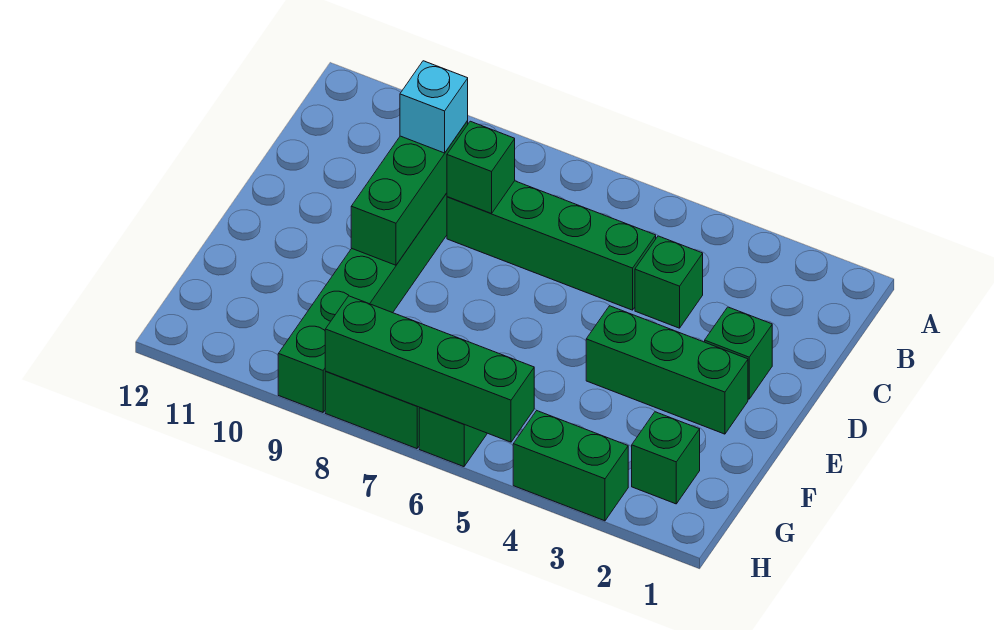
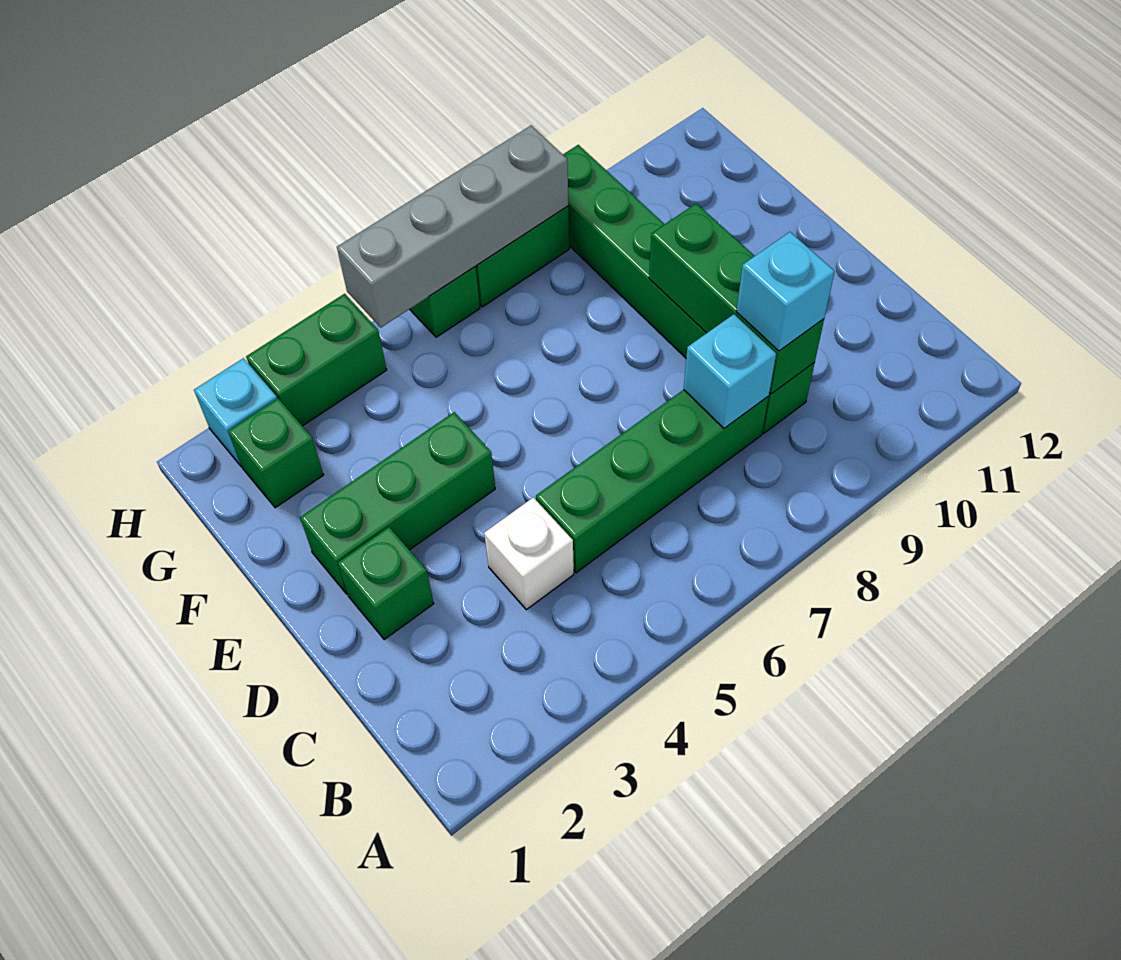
green brick C4 level 1 -> white brick C4 level 1
green brick C8 level 2 -> cyan brick C8 level 2
none -> cyan brick H2 level 1
green brick H5:H8 level 2 -> grey brick H5:H8 level 2

